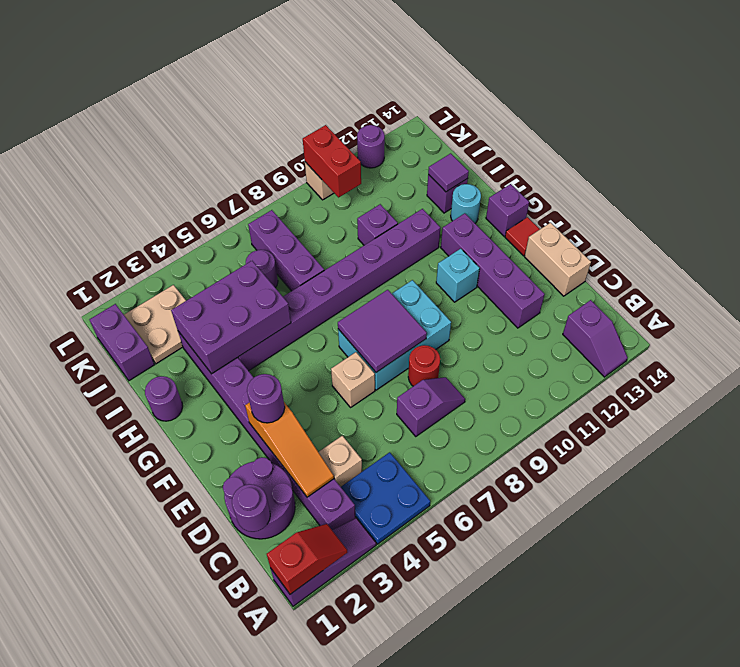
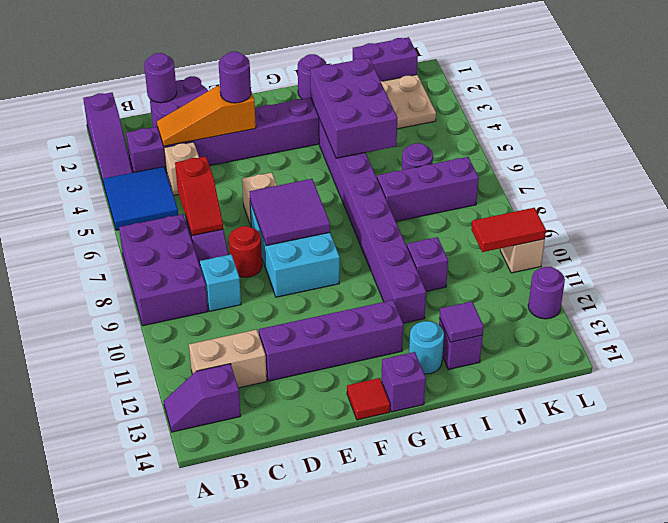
red slope A1:A2 level 2 top 1 -> red slope C6:C7 level 2 top 6
blue plate A4:B5 level 1 -> blue tile A4:B5 level 1
none -> purple brick A7:B9 level 1
tan brick D14:E14 level 1 -> tan brick B12:C12 level 1
cyan brick F11 level 1 -> cyan brick C9 level 1
red brick K10:L10 level 2 -> red tile K10:L10 level 2

